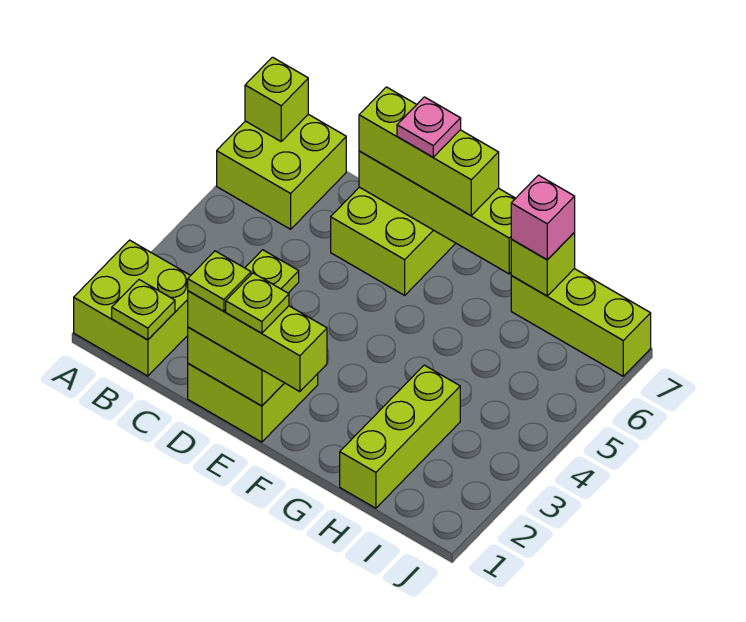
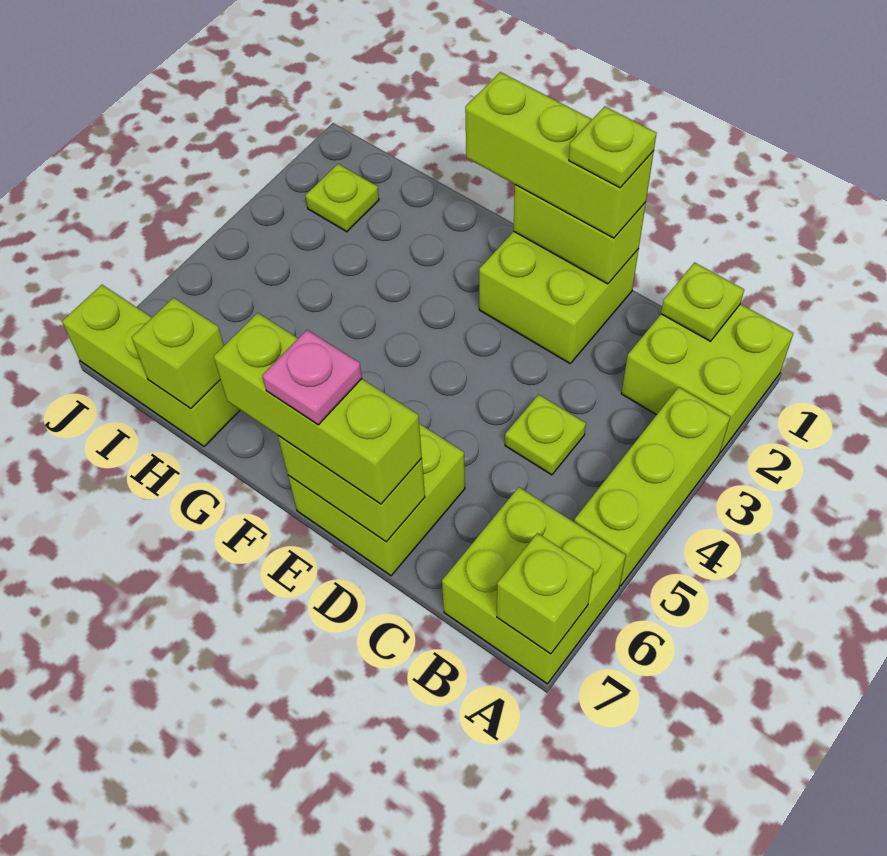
lime brick D7:G7 level 2 -> lime brick D7:E7 level 2
lime plate E1 level 4 -> lime plate I2 level 1
lime brick H1:H3 level 1 -> lime brick A3:A5 level 1
pink brick H7 level 3 -> none

